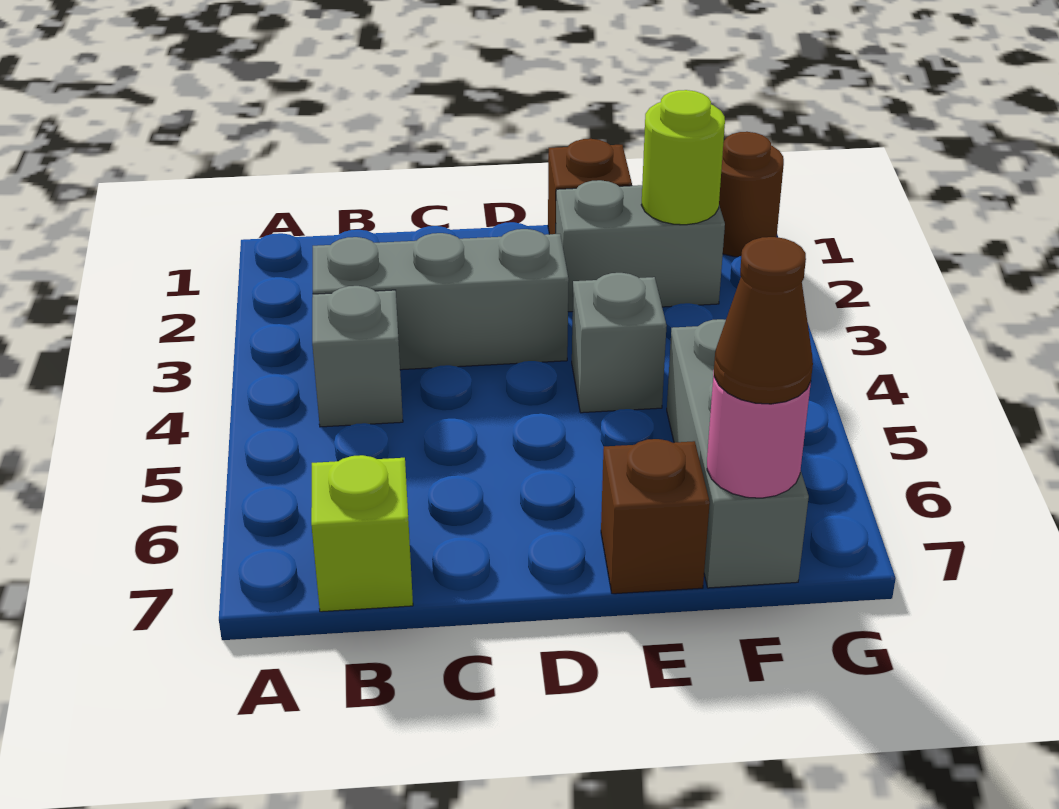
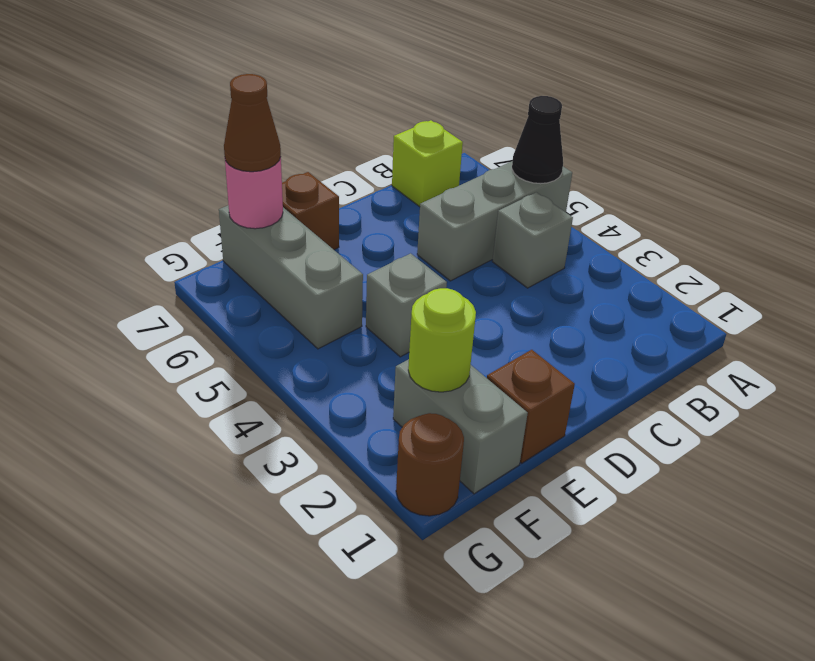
none -> black cone A5 level 2
grey brick B3:D3 level 1 -> grey brick A5:C5 level 1
grey brick E2:F2 level 1 -> grey brick F1:F2 level 1

